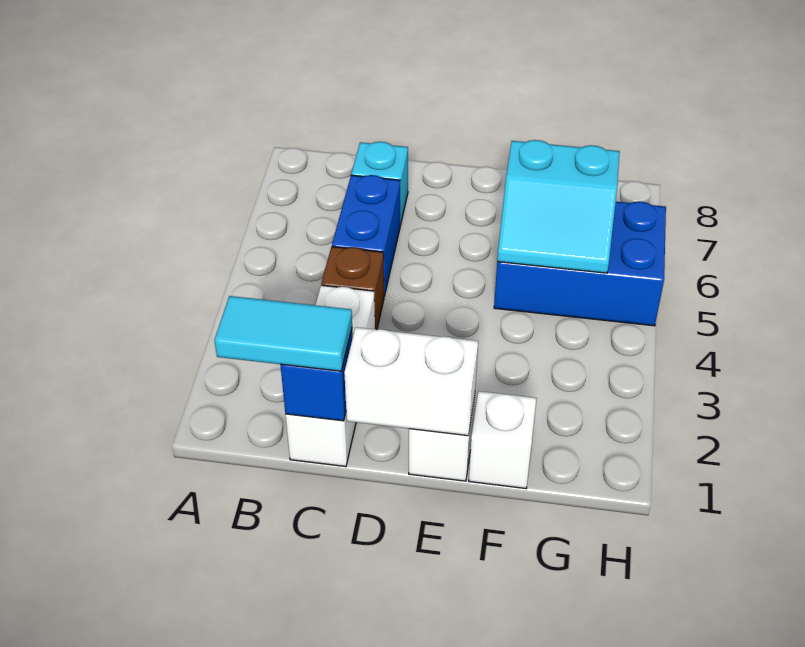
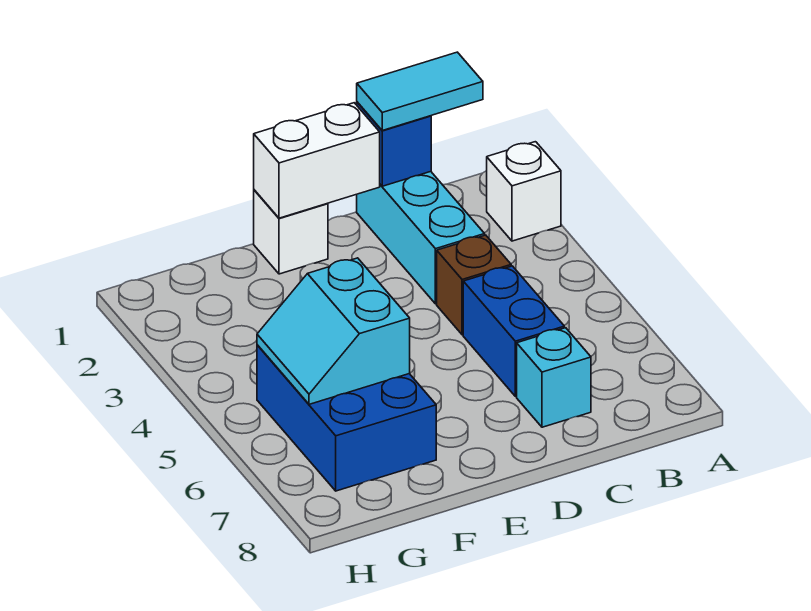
white brick C1:C3 level 1 -> cyan brick C1:C3 level 1
white brick F1 level 1 -> white brick A2 level 1
blue brick F5:H6 level 1 -> blue brick F5:G7 level 1
cyan slope F5:G6 level 2 top 6 -> cyan slope F5:G6 level 2 top F

